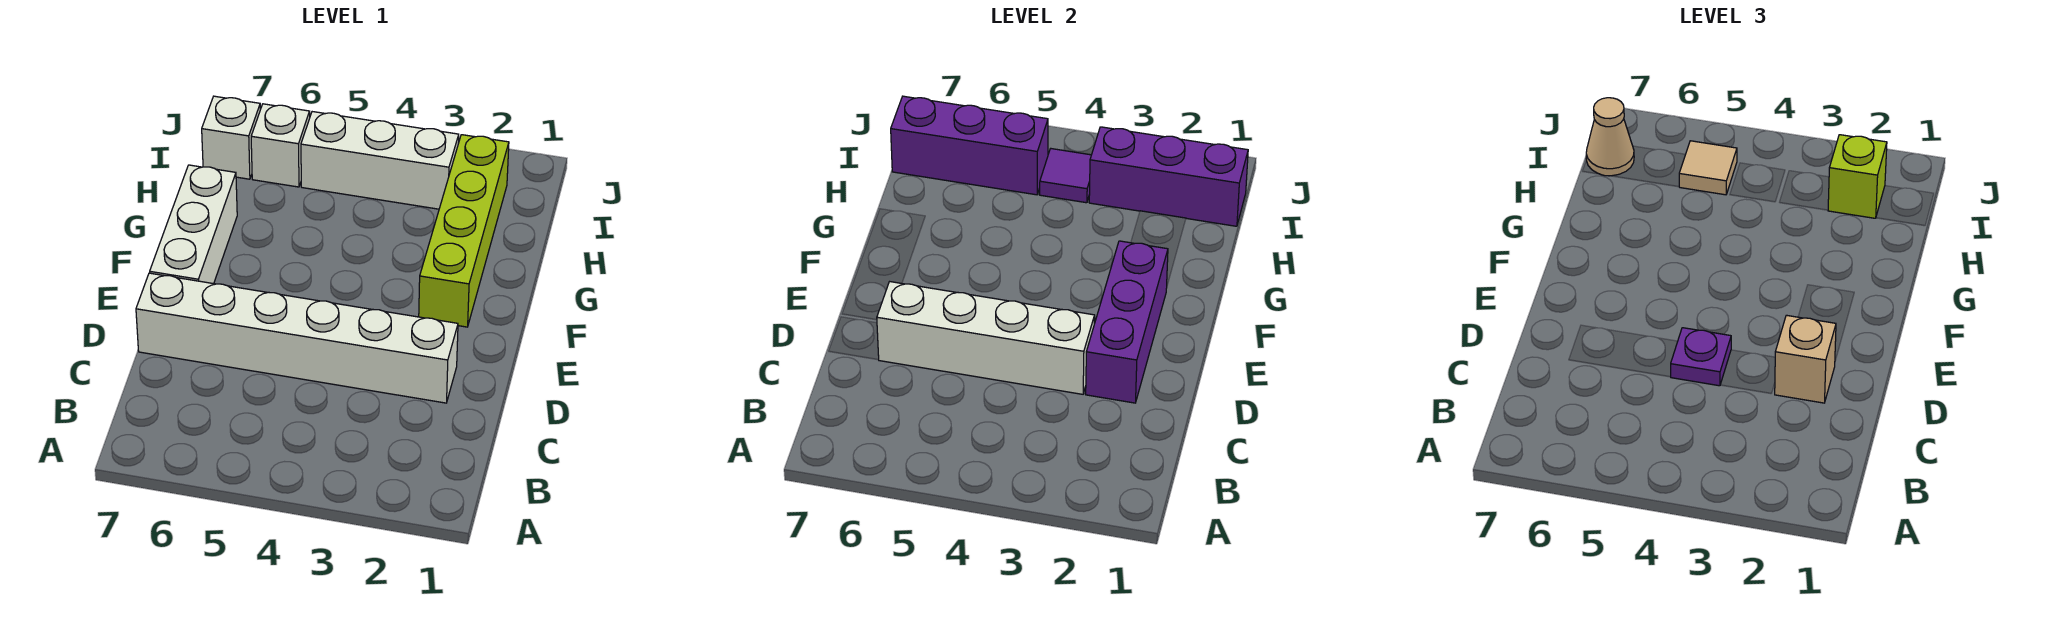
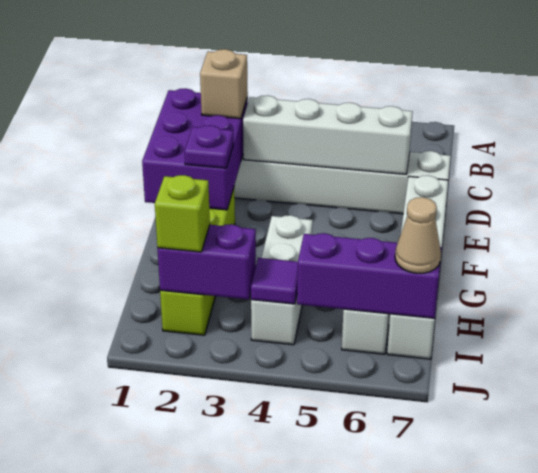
purple brick D2:F2 level 2 -> purple brick D1:F2 level 2
purple plate D4 level 3 -> purple plate F2 level 3
purple brick I1:I3 level 2 -> purple brick I2:I3 level 2
white brick I3:I5 level 1 -> white brick G4:I4 level 1
tan tile I5 level 3 -> none

